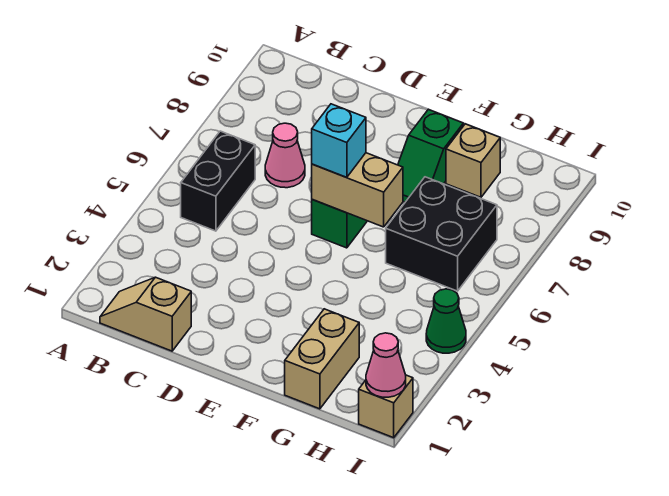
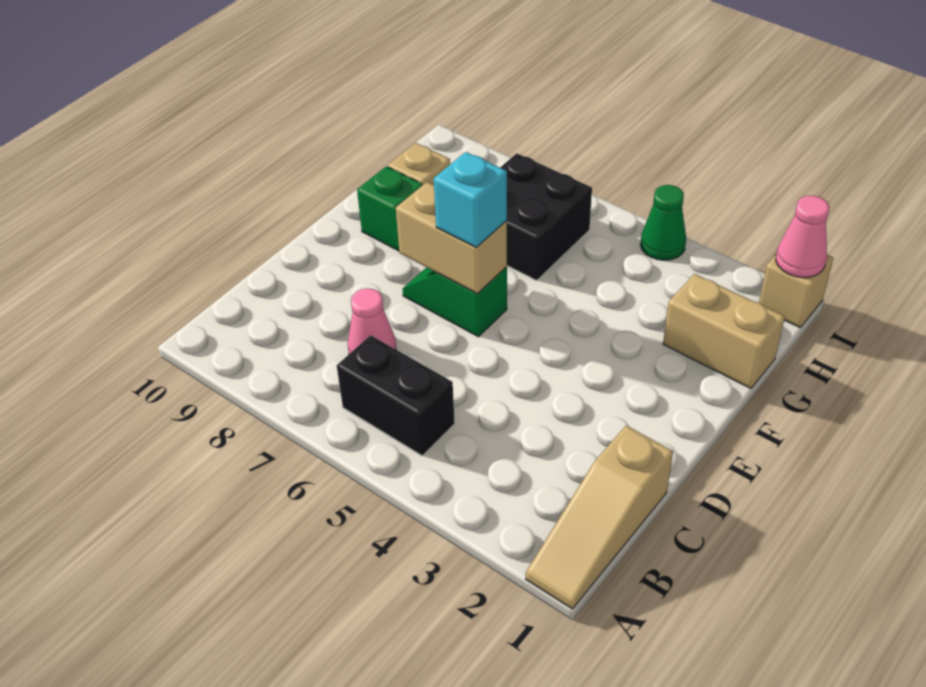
tan slope B1:C1 level 1 top C -> tan slope A1:C1 level 1 top C
tan brick E6:F6 level 2 -> tan brick E6:E7 level 2

